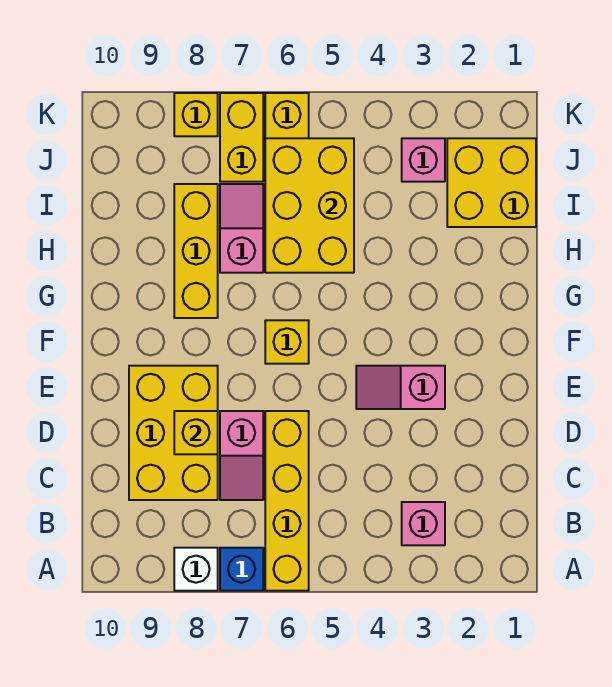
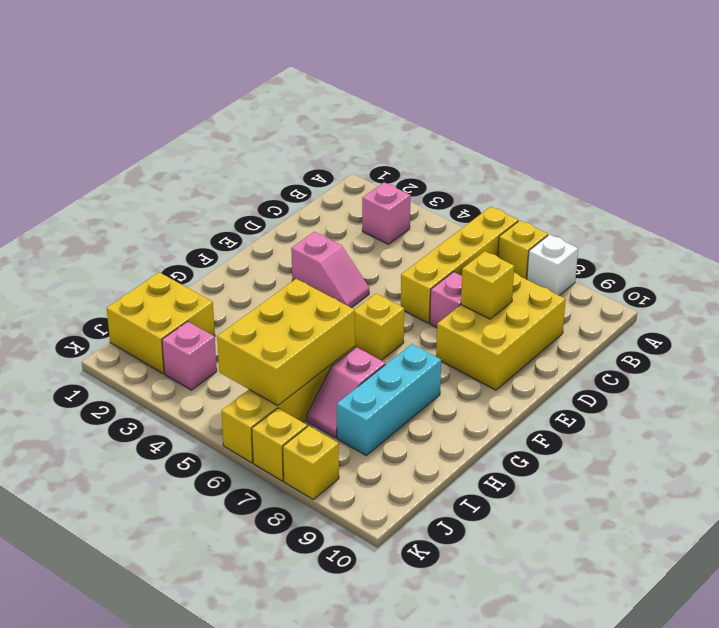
blue brick A7 level 1 -> yellow brick A7 level 1
yellow brick G8:I8 level 1 -> cyan brick G8:I8 level 1
yellow brick J7:K7 level 1 -> yellow brick K7 level 1

